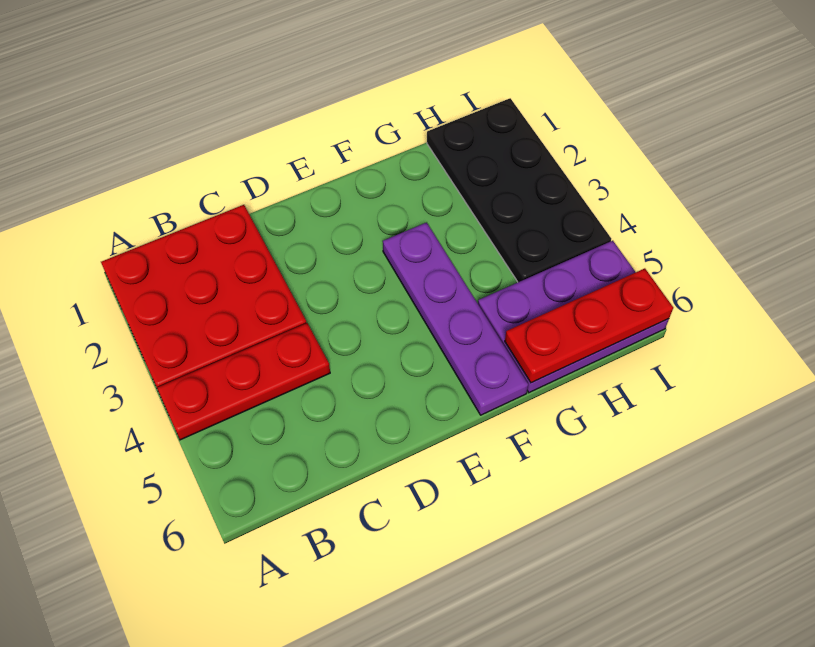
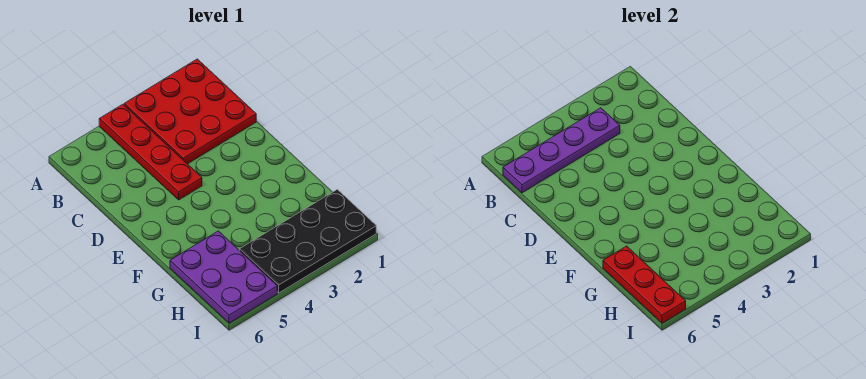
red plate A4:C4 level 1 -> red plate A4:D4 level 1
purple plate F3:F6 level 1 -> purple plate B3:B6 level 2

